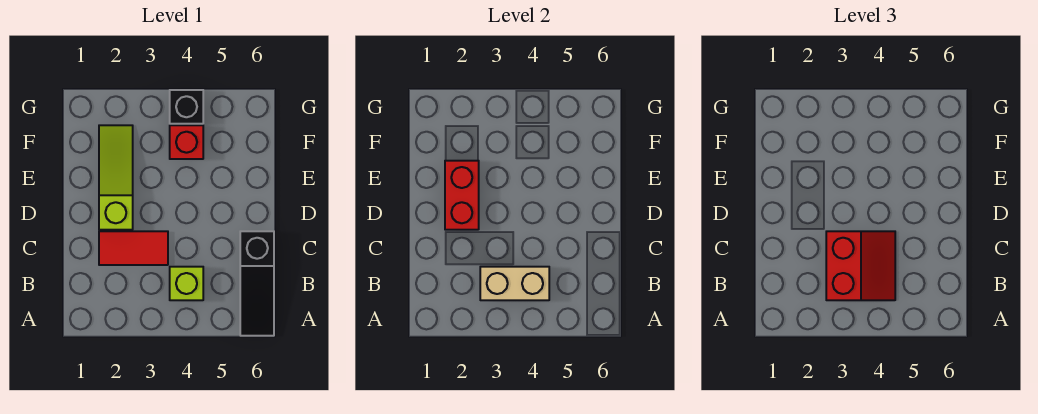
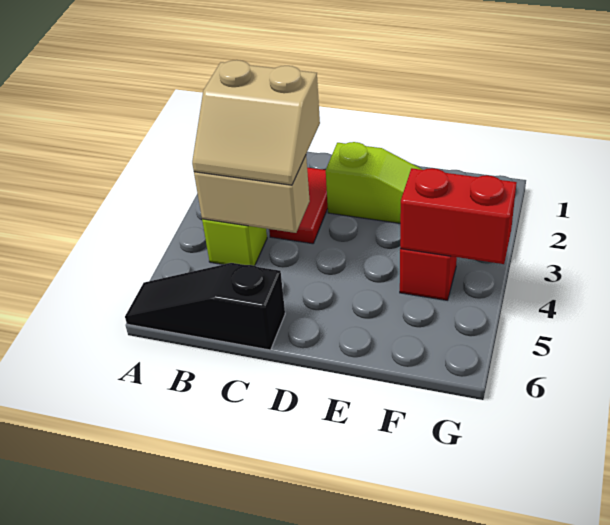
tan brick B3:B4 level 2 -> tan brick B4:C4 level 2
red slope B3:C4 level 3 top 3 -> tan slope B3:C4 level 3 top 3
red brick D2:E2 level 2 -> red brick F4:G4 level 2
black brick G4 level 1 -> none

